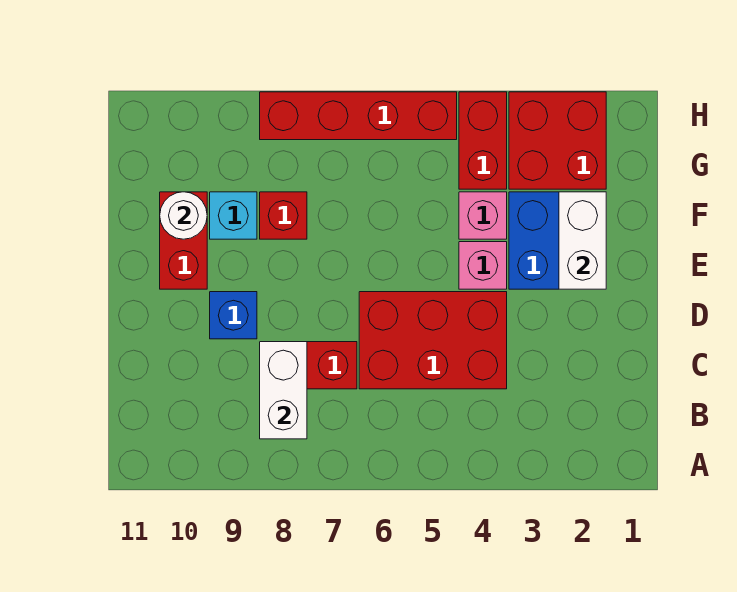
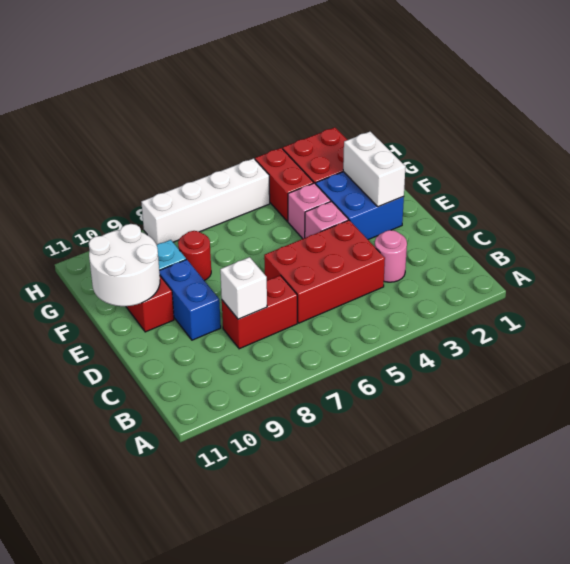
white brick B8:C8 level 2 -> white brick C8 level 2
none -> pink round brick C3 level 1
blue brick D9 level 1 -> blue brick D9:E9 level 1
red brick F8 level 1 -> red round brick F8 level 1
white round brick F10 level 2 -> white round brick E10:F11 level 2
red brick H5:H8 level 1 -> white brick H5:H8 level 1

